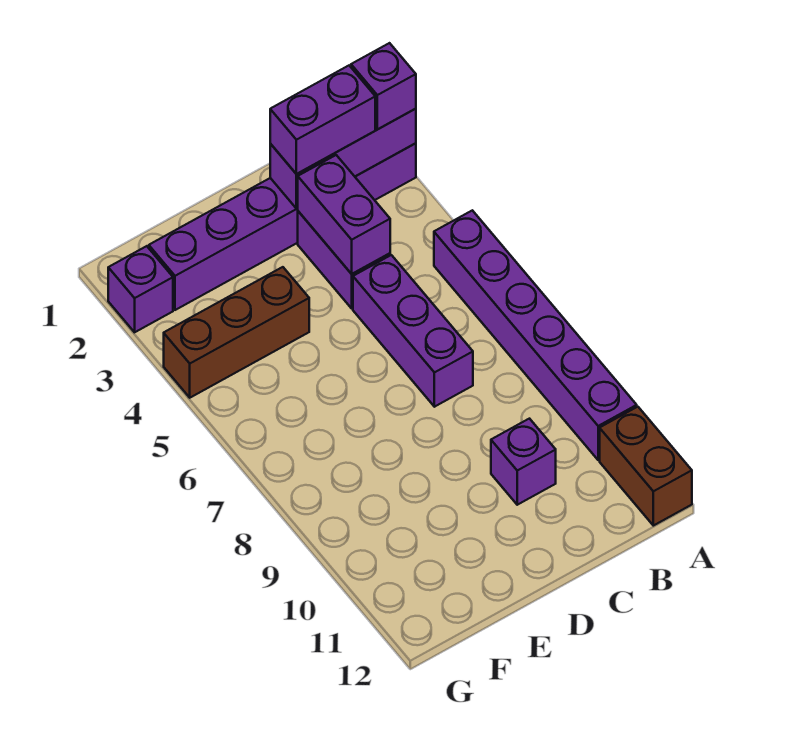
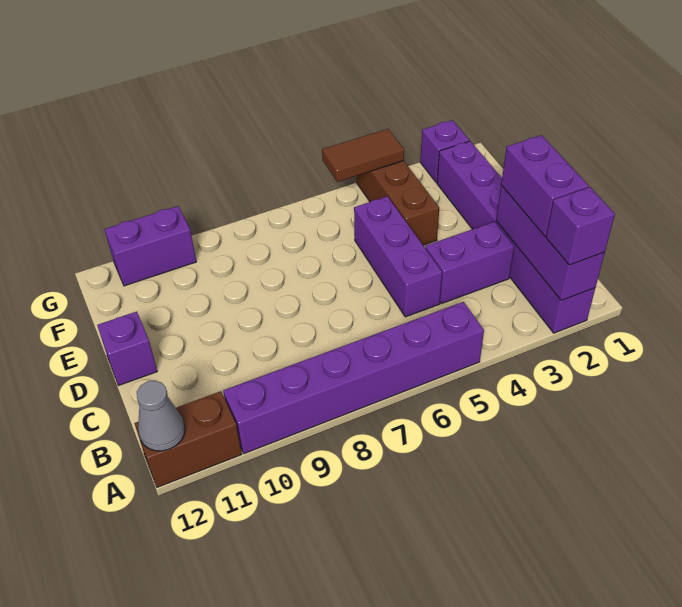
none -> grey cone A12 level 2
purple brick C3:C4 level 2 -> purple brick G10:G11 level 1
purple brick C5:C7 level 1 -> purple brick C5:E5 level 1
purple brick C10 level 1 -> purple brick D12 level 1
none -> brown tile G4:G5 level 2

